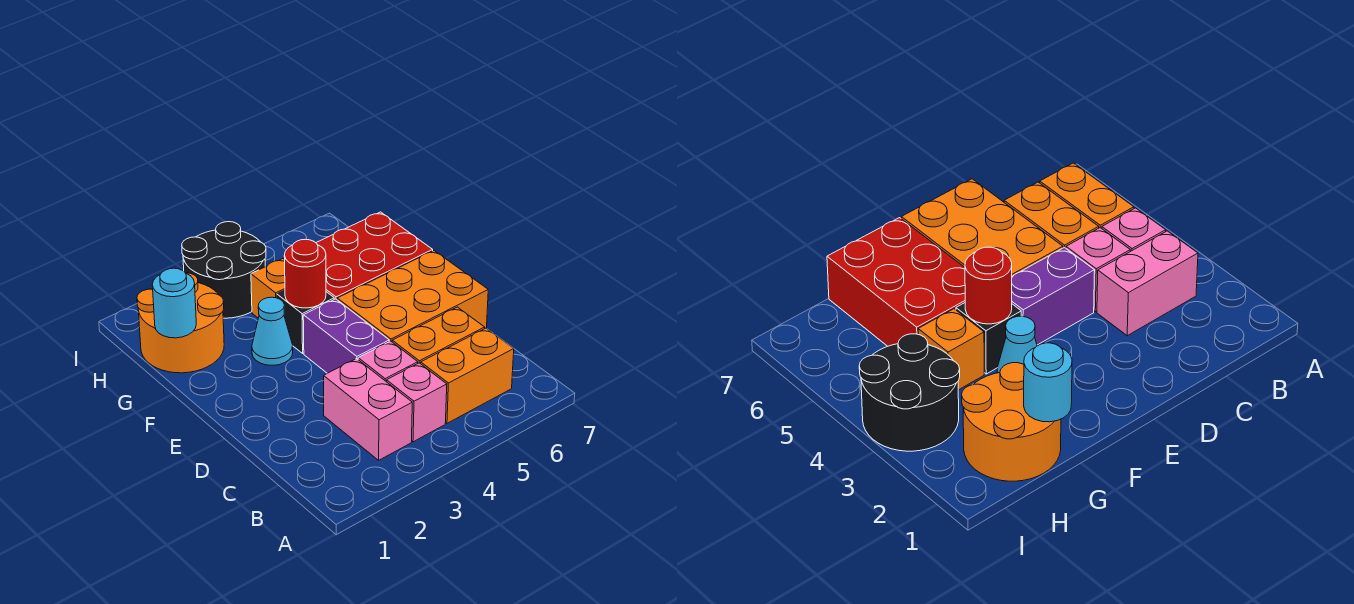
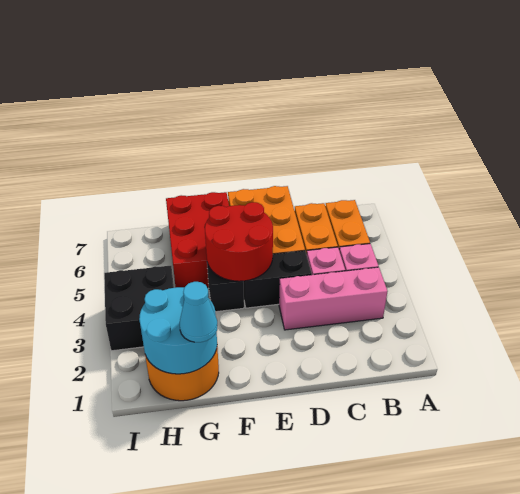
pink brick B3:C3 level 1 -> pink brick B3:D3 level 1
purple brick D4:E4 level 1 -> black brick D4:E4 level 1
cyan cone F3 level 1 -> cyan cone G1 level 3
red round brick F4 level 2 -> red round brick E4:F5 level 2
cyan round brick G1 level 2 -> cyan round brick G1:H2 level 2
orange brick G4 level 1 -> none
black round brick H3:I4 level 1 -> black brick H3:I4 level 1

